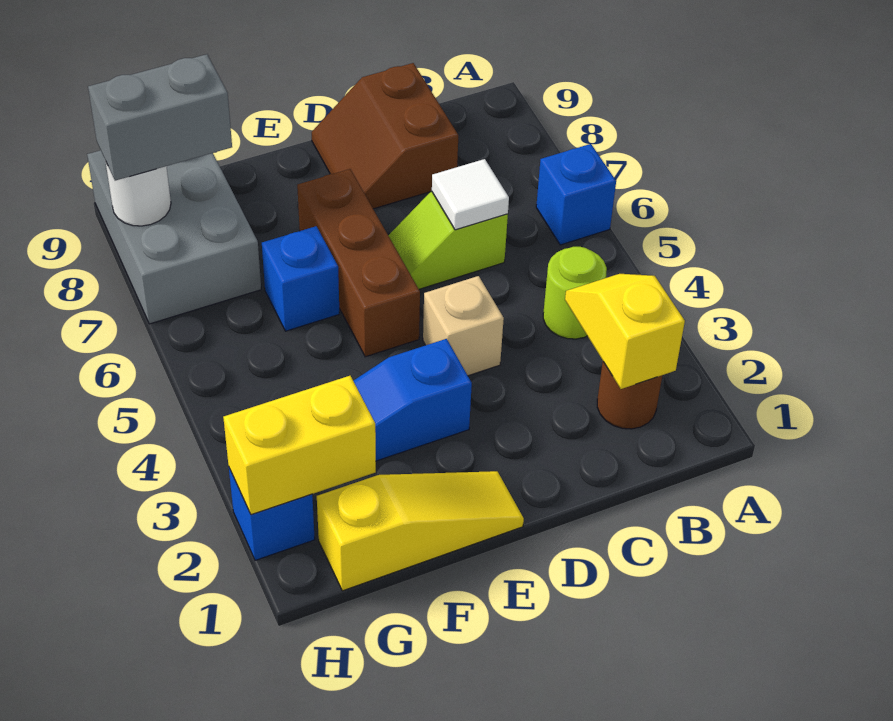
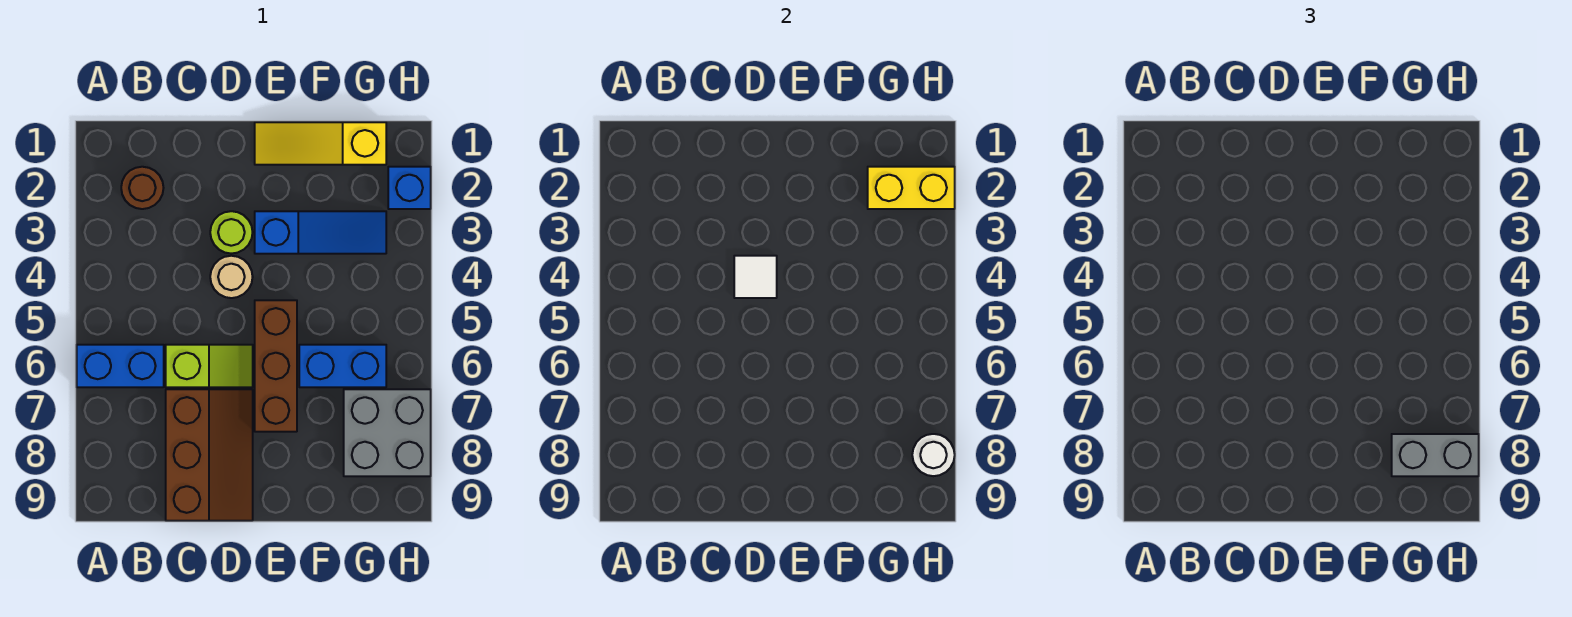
blue brick A6 level 1 -> blue brick A6:B6 level 1
yellow slope B2:B3 level 2 top 2 -> none
lime round brick B4 level 1 -> lime round brick D3 level 1
white tile C6 level 2 -> white tile D4 level 2
brown slope C8:D9 level 1 top C -> brown slope C7:D9 level 1 top C
tan brick D4 level 1 -> tan round brick D4 level 1
blue brick F6 level 1 -> blue brick F6:G6 level 1
grey brick G7:H9 level 1 -> grey brick G7:H8 level 1

